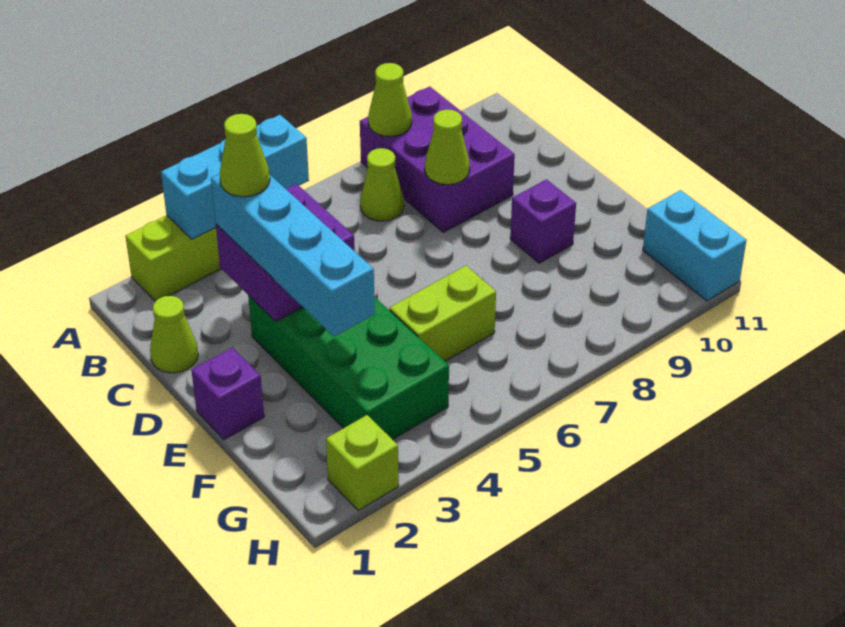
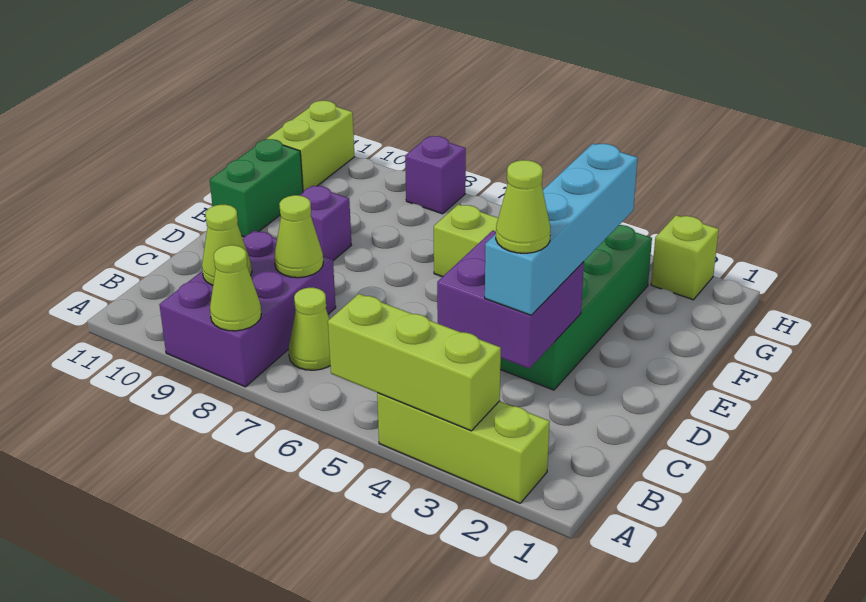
cyan brick A3:A5 level 2 -> lime brick A3:A5 level 2
lime cone C1 level 1 -> lime cone B9 level 2
purple brick E1 level 1 -> purple brick H8 level 1
none -> green brick E11:F11 level 1
cyan brick G11:H11 level 1 -> lime brick G11:H11 level 1

